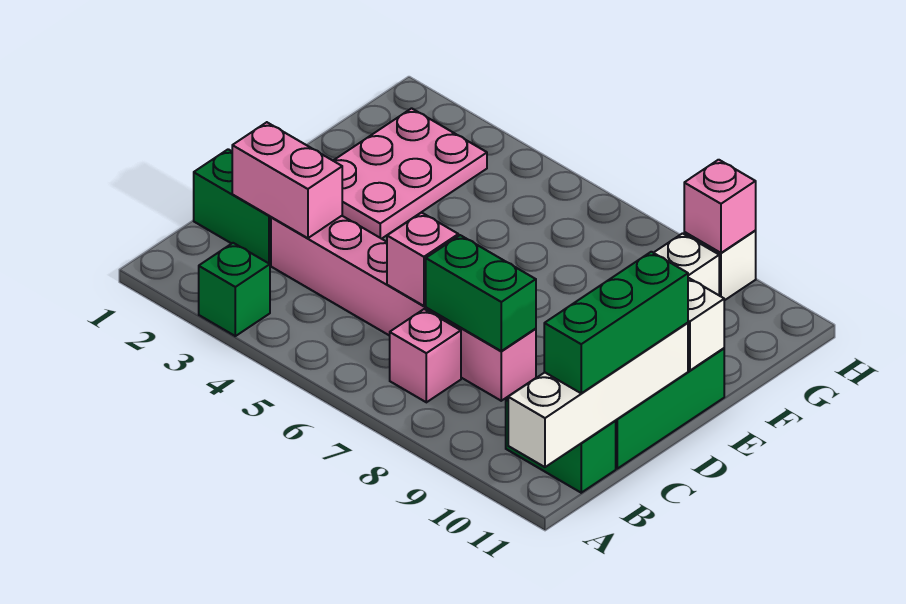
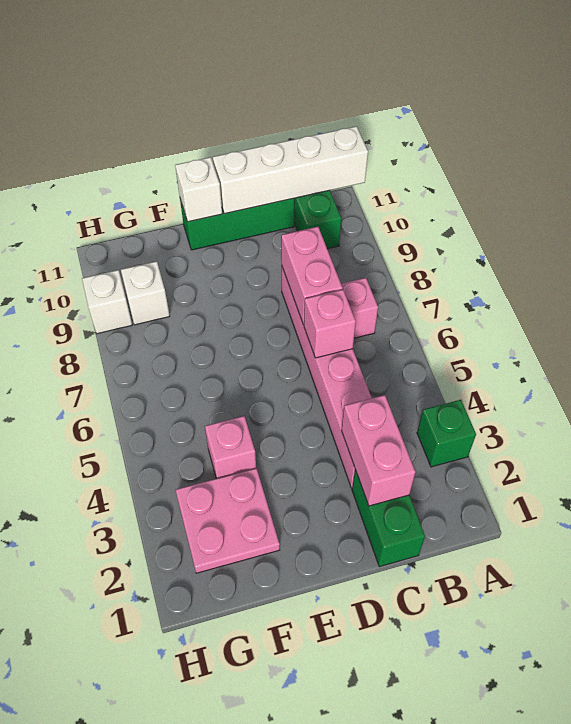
green brick B11:D11 level 3 -> none
green brick C7:C8 level 2 -> pink brick C7:C8 level 2
pink plate E2:G3 level 1 -> pink plate F2:G3 level 1
pink brick H9 level 2 -> pink brick F4 level 1

